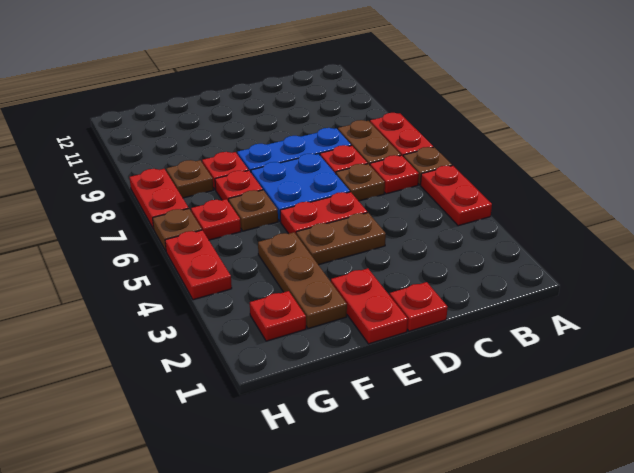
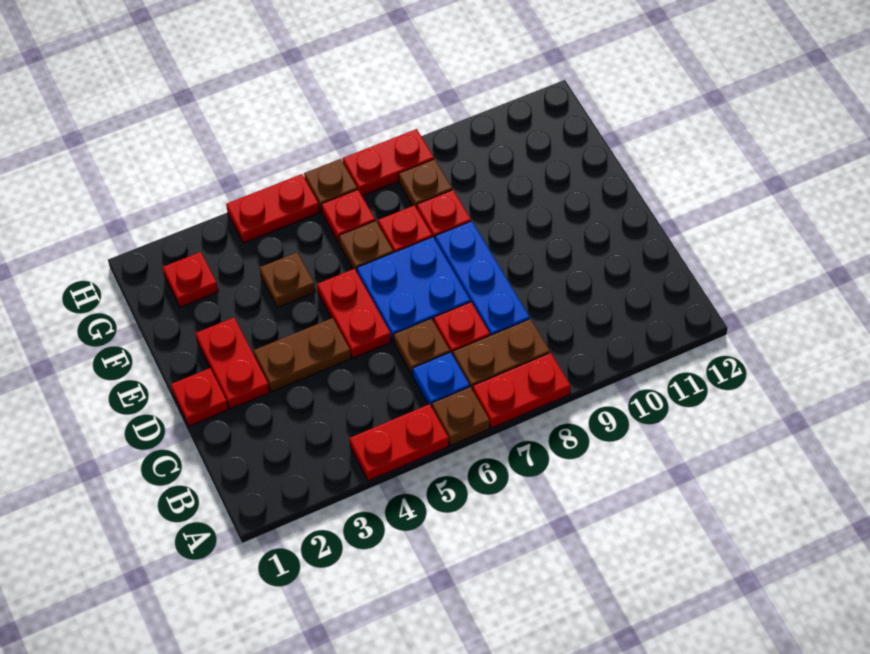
red plate B6 level 1 -> blue plate B6 level 1
brown plate D4:E4 level 1 -> brown plate D3:D4 level 1
red plate E1:E2 level 1 -> red plate D2:E2 level 1
brown plate F2:F4 level 1 -> brown plate F4 level 1

